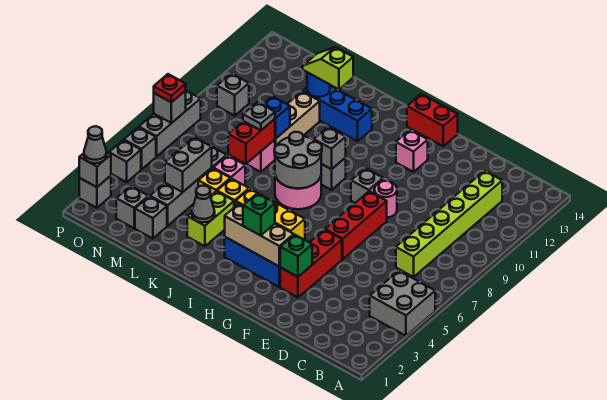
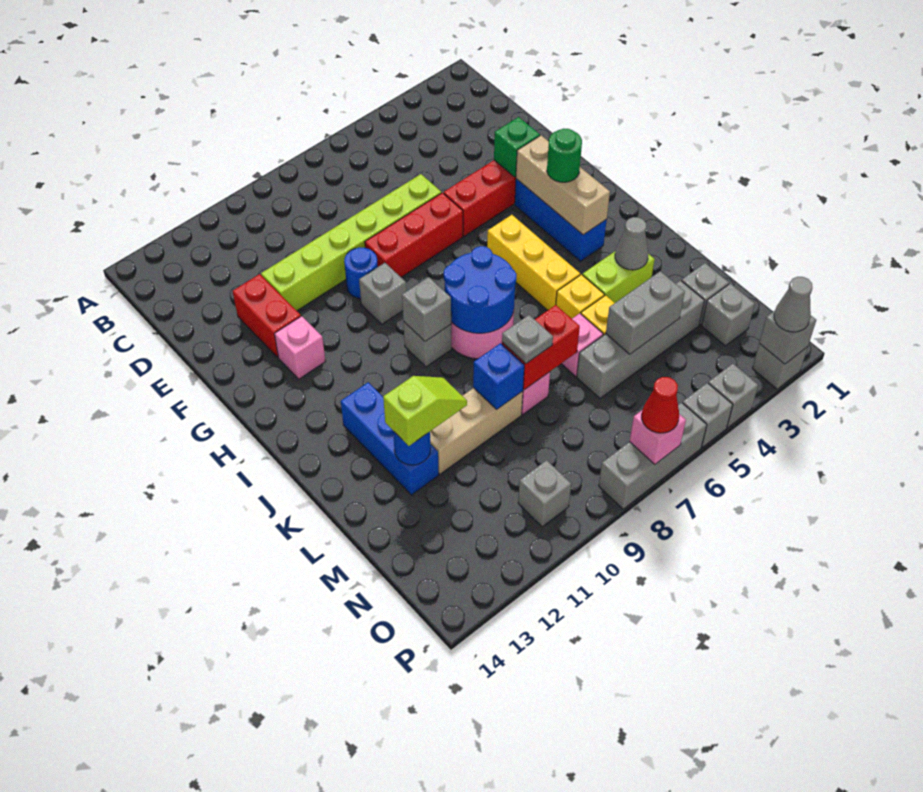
grey brick A4:B5 level 1 -> none
lime brick C7:C12 level 1 -> lime brick E6:E11 level 1
pink round brick F9 level 1 -> blue round brick F9 level 1
red brick G14:H14 level 1 -> red brick E12:F12 level 1
green brick H3 level 3 -> green round brick H3 level 3
grey round brick I7:J8 level 2 -> blue round brick I7:J8 level 2
lime slope K12:L12 level 3 top K -> lime slope L11:L12 level 3 top 12
grey brick P7 level 2 -> pink brick P7 level 2
red plate P7 level 3 -> red cone P7 level 3

